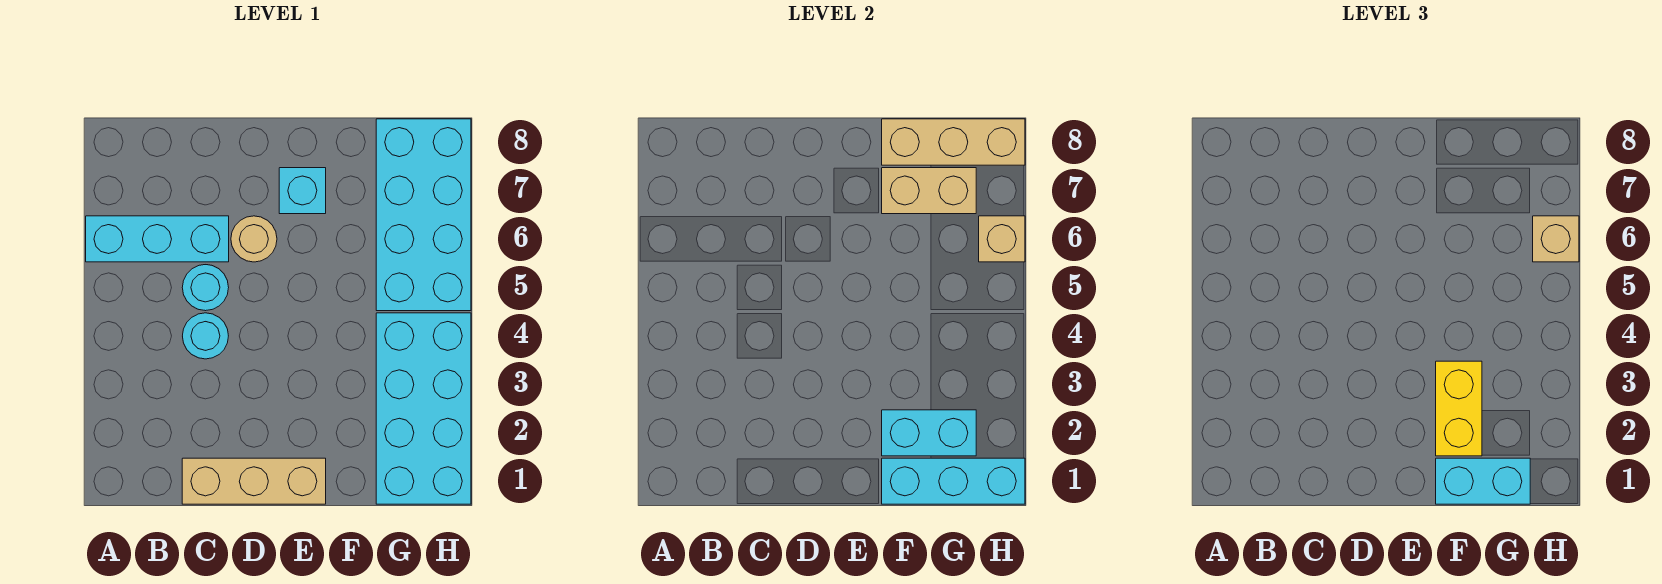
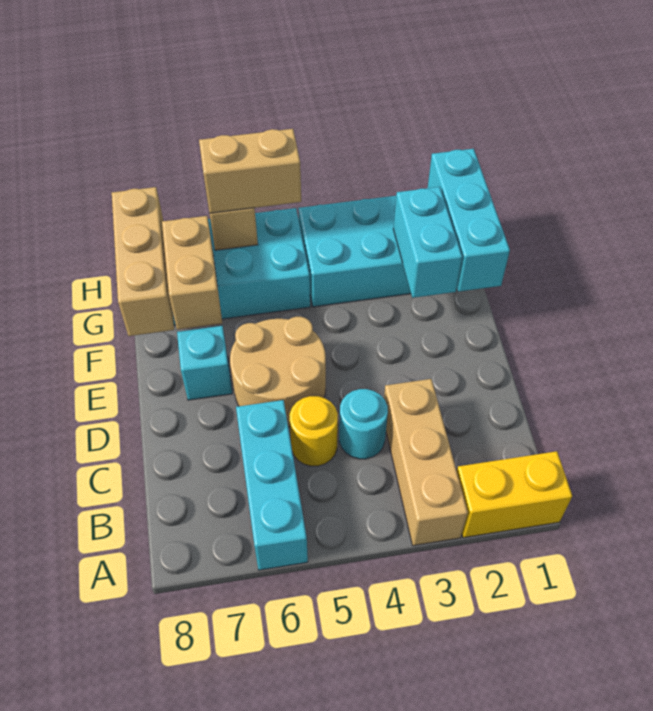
tan brick C1:E1 level 1 -> tan brick A3:C3 level 1
cyan round brick C5 level 1 -> yellow round brick C5 level 1
tan round brick D6 level 1 -> tan round brick D5:E6 level 1
cyan brick F1:G1 level 3 -> none
yellow brick F2:F3 level 3 -> yellow brick A1:A2 level 1
tan brick H6 level 3 -> tan brick H5:H6 level 3

